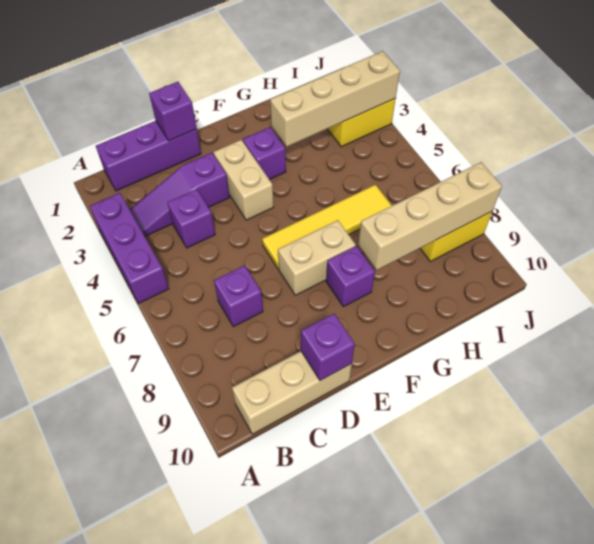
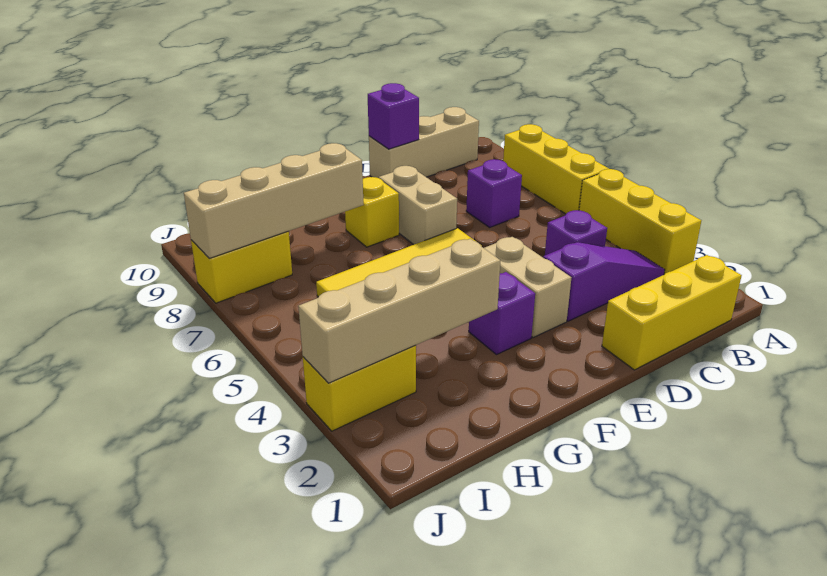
purple brick A3:A5 level 1 -> yellow brick A3:A5 level 1
none -> yellow brick A6:A8 level 1
purple brick B1:D1 level 1 -> yellow brick B1:D1 level 1
purple brick D1 level 2 -> none
tan brick E7:F7 level 1 -> tan brick E7:E8 level 1
purple brick F8 level 1 -> yellow brick F8 level 1

